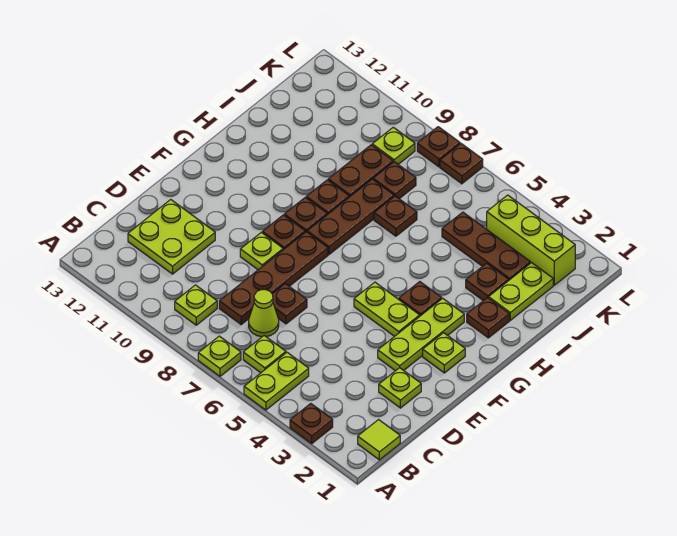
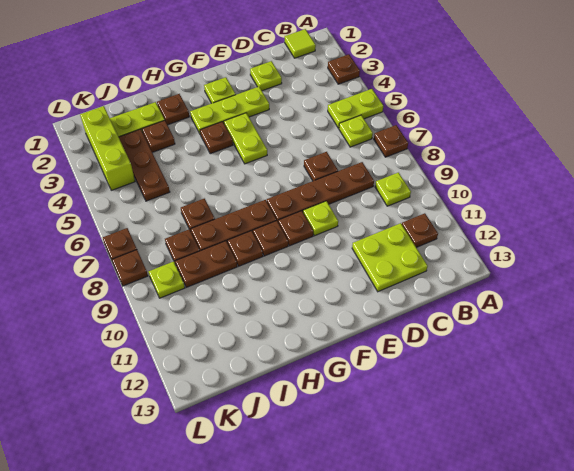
lime plate A7 level 1 -> brown plate A7 level 1
none -> brown plate B11 level 1
lime cone C7 level 1 -> none

